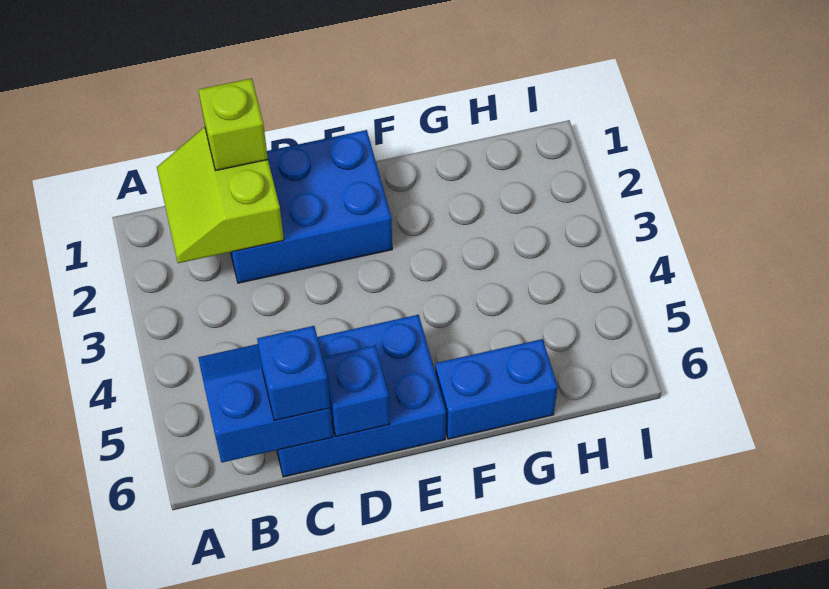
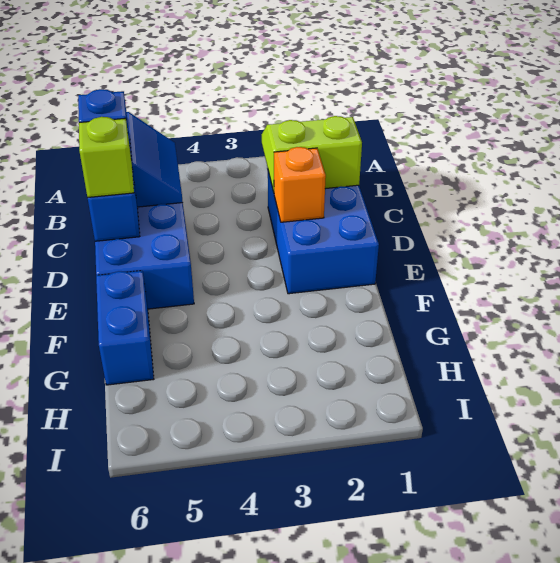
lime brick C1 level 3 -> lime brick D6 level 3
none -> orange brick D2 level 2

